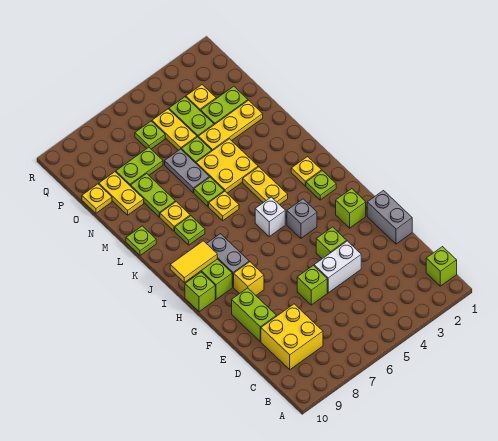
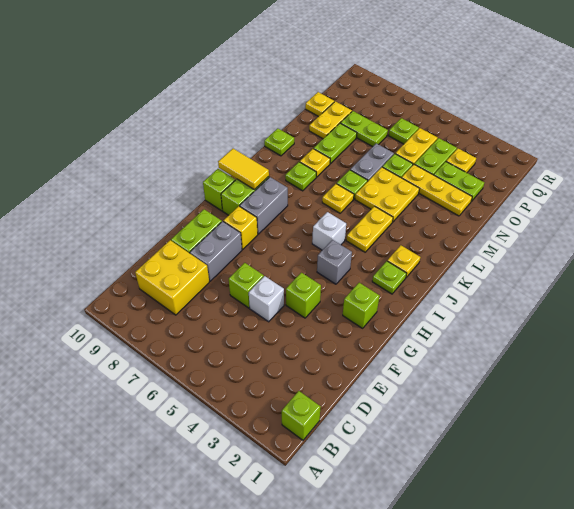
grey brick E1:F1 level 1 -> grey brick E8:F8 level 1
white brick E4:E5 level 1 -> white brick E5 level 1

